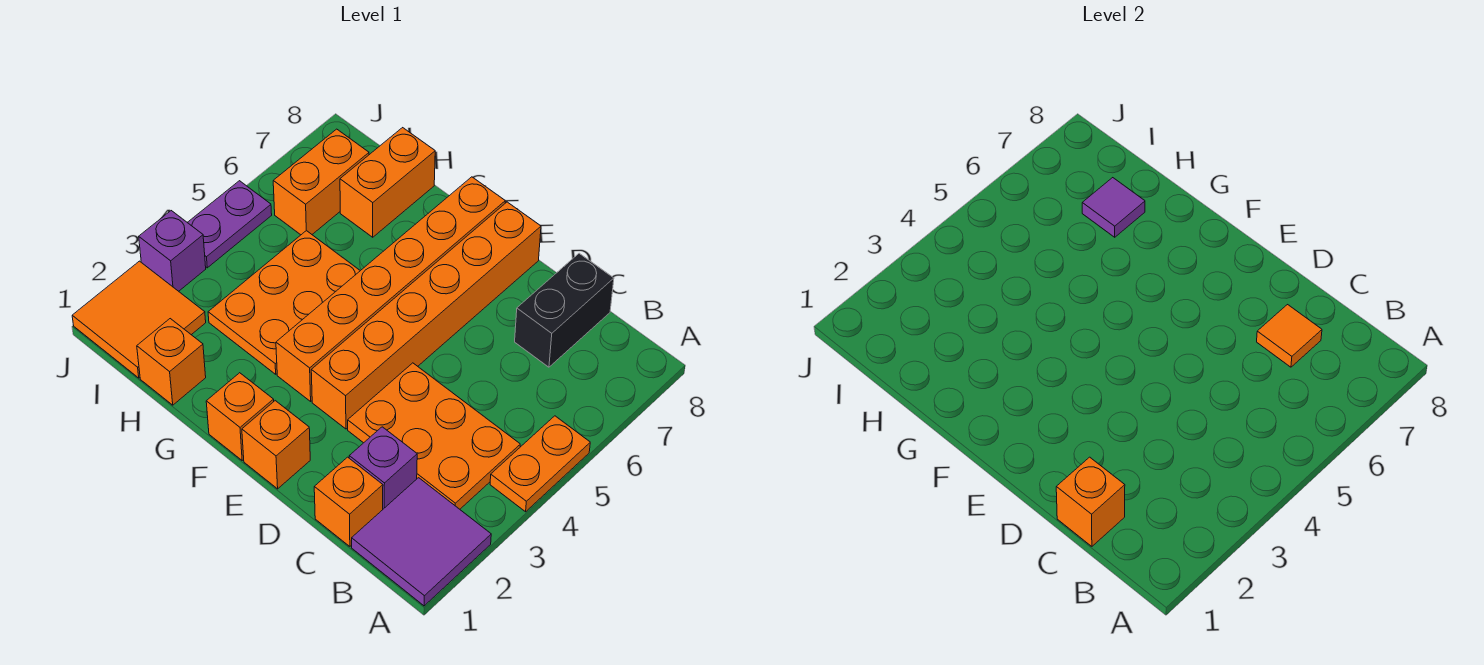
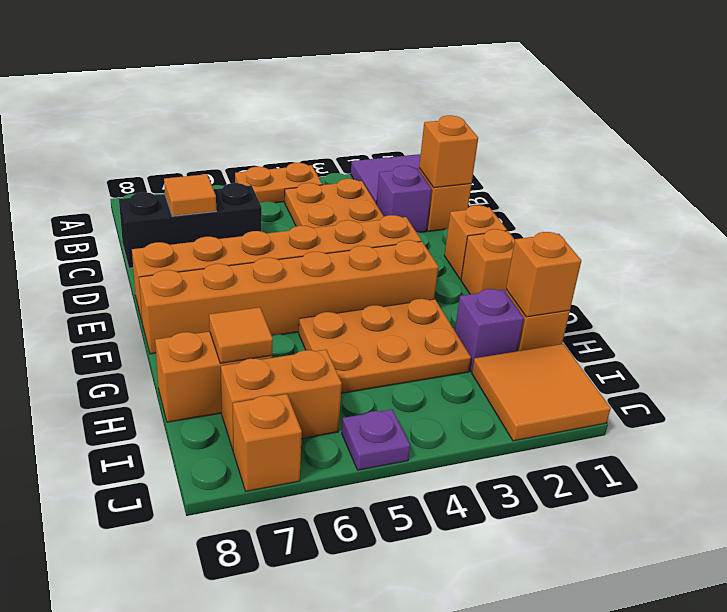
black brick C7:C8 level 1 -> black brick C6:C8 level 1
none -> orange brick H1 level 2
purple tile H7 level 2 -> orange tile H7 level 2
purple brick J3 level 1 -> purple brick H2 level 1
purple plate J4:J5 level 1 -> purple plate J5 level 1
none -> orange brick J7 level 1

